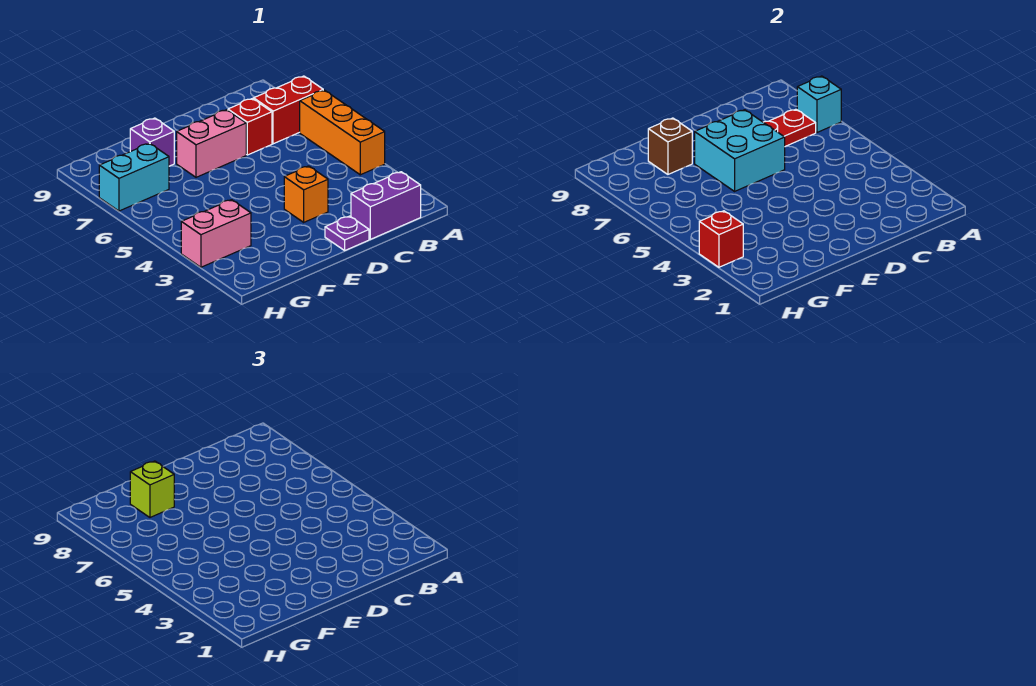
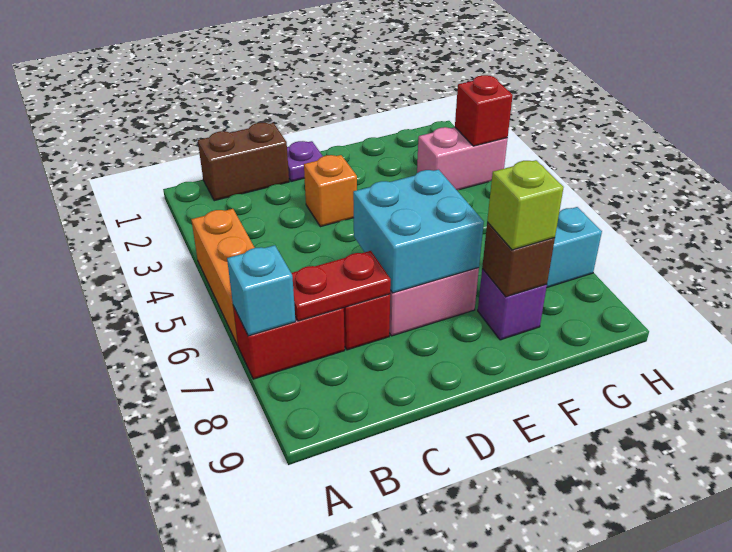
purple brick B1:C1 level 1 -> brown brick B1:C1 level 1

